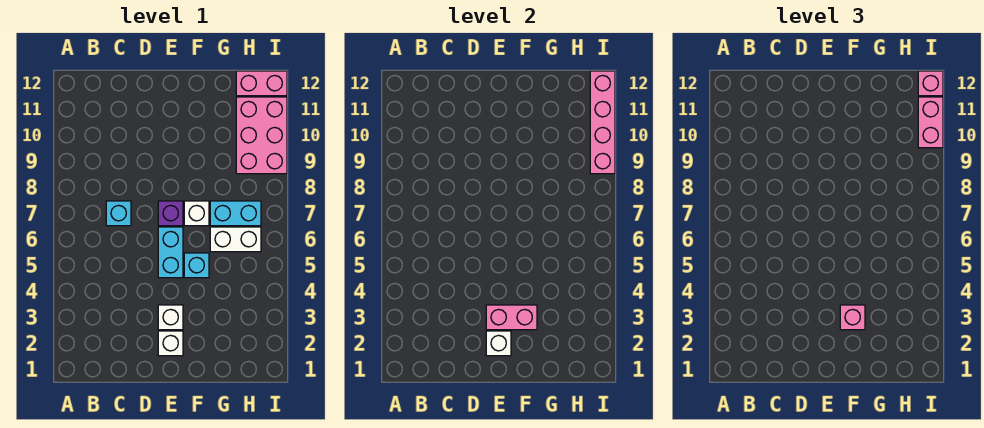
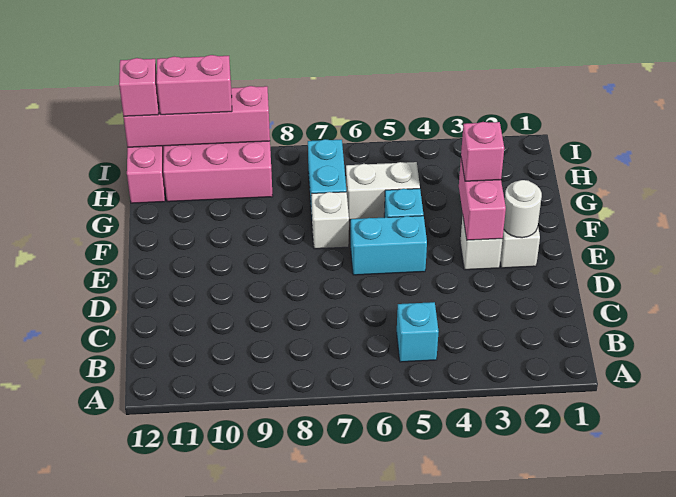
cyan brick C7 level 1 -> cyan brick B5 level 1
white brick E2 level 2 -> white round brick E2 level 2
purple brick E7 level 1 -> none
white brick G6:H6 level 1 -> white brick G5:G6 level 1

